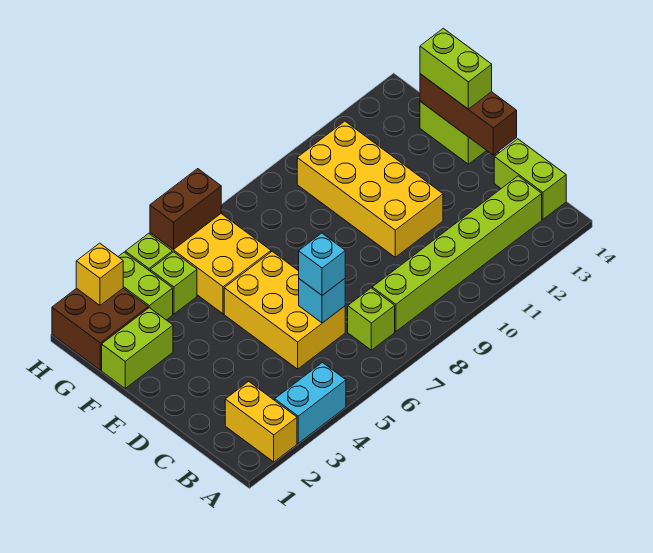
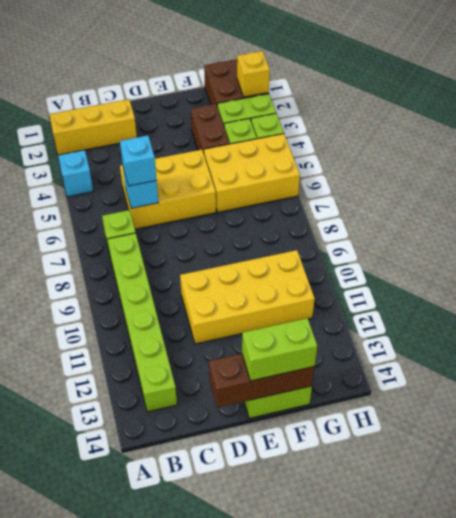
yellow brick A2:B2 level 1 -> yellow brick A2:C2 level 1
cyan brick A3:A4 level 1 -> cyan brick A4 level 1
lime brick B14:C14 level 1 -> none
lime brick F1:F2 level 1 -> none
brown brick H5:H6 level 2 -> brown brick F3:F4 level 1

